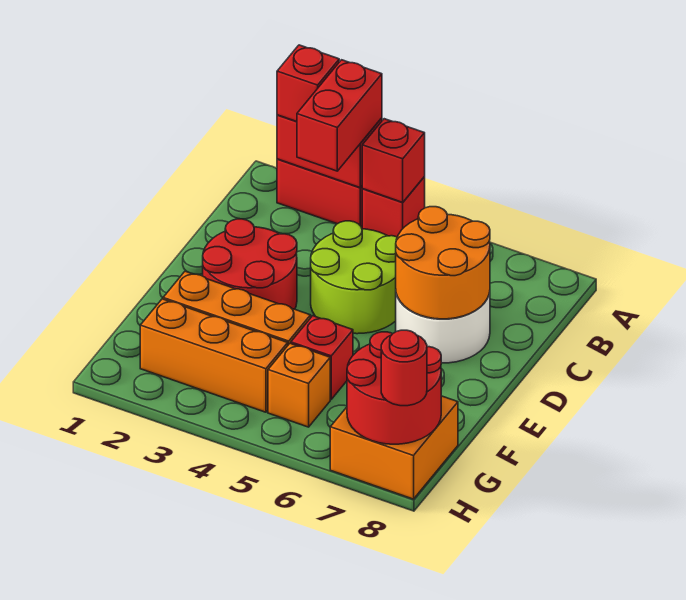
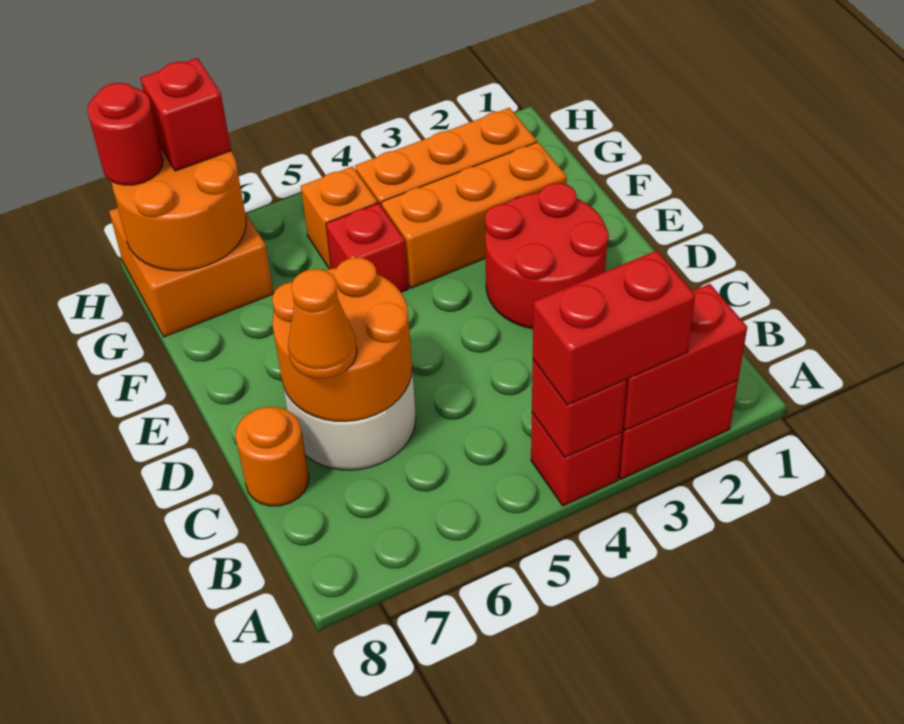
red brick A2 level 3 -> red brick H7 level 3
red brick A3:B3 level 3 -> red brick A3:A4 level 3
lime round brick C4:D5 level 1 -> none
none -> orange cone C7 level 3
none -> orange round brick C8 level 1
red round brick G7:H8 level 2 -> orange round brick G7:H8 level 2

